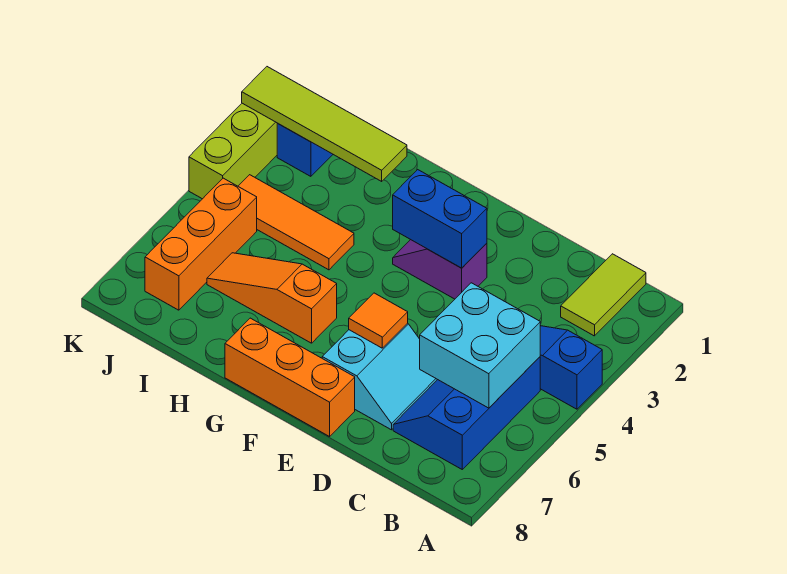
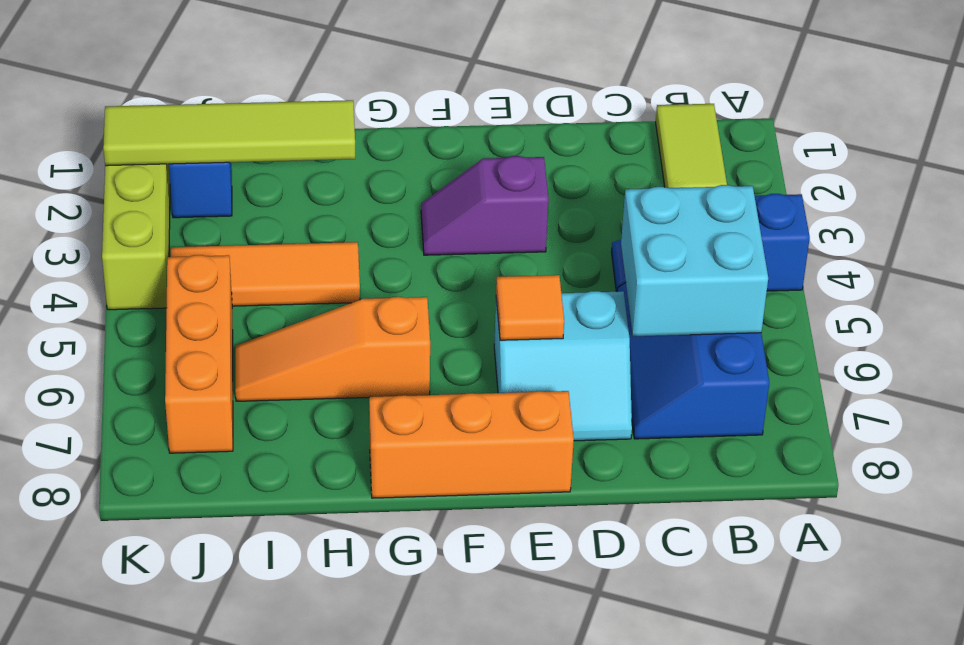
cyan slope D6:E7 level 1 top E -> cyan slope D6:E7 level 1 top 6
blue brick E3:F3 level 2 -> none

